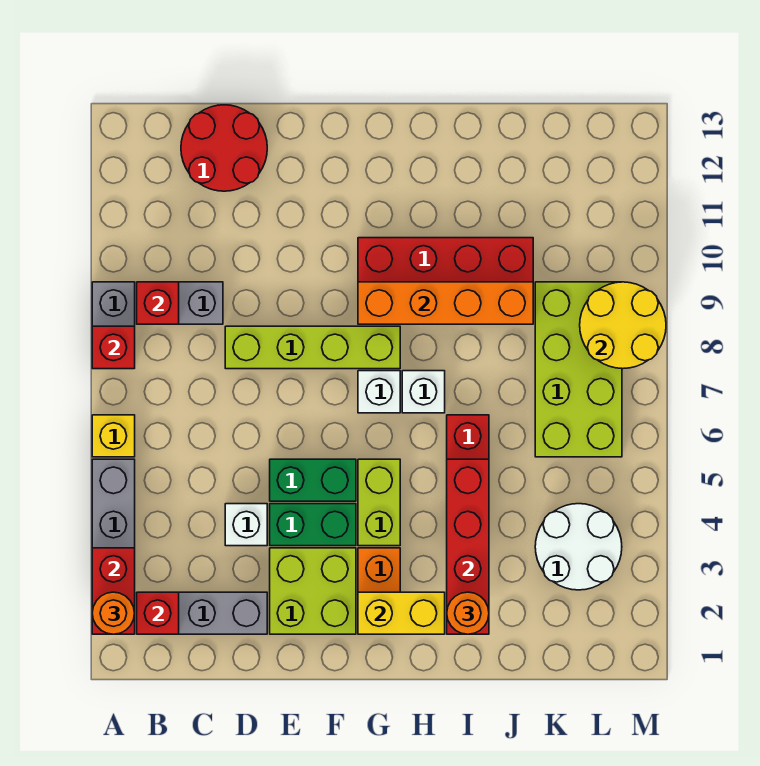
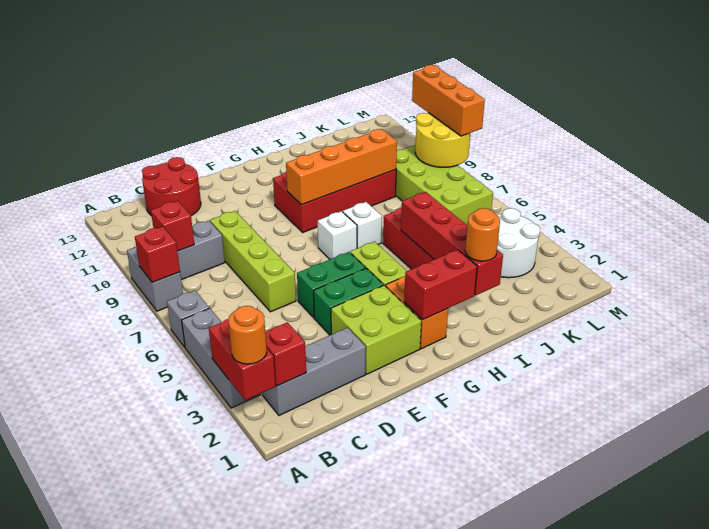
yellow brick A6 level 1 -> grey brick A6 level 1
white brick D4 level 1 -> none
lime brick D8:G8 level 1 -> lime brick D6:D9 level 1
yellow brick G2:H2 level 2 -> red brick G2:H2 level 2
none -> orange brick M8:M10 level 3

